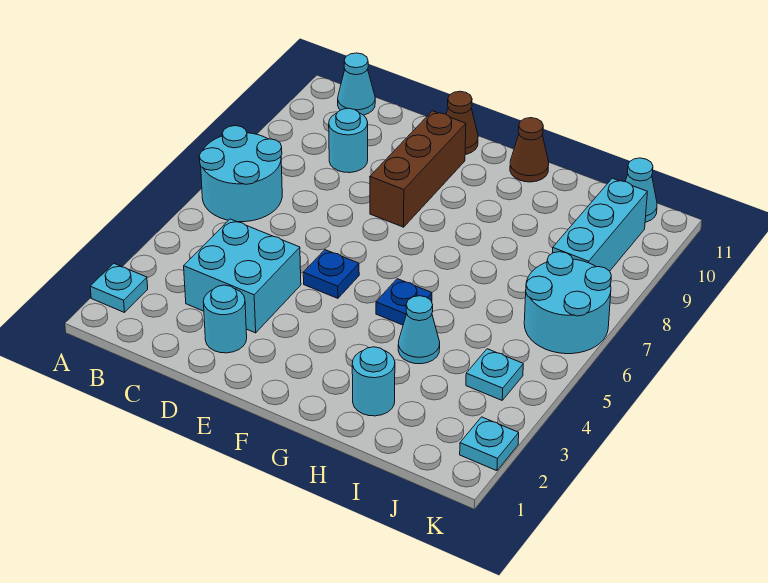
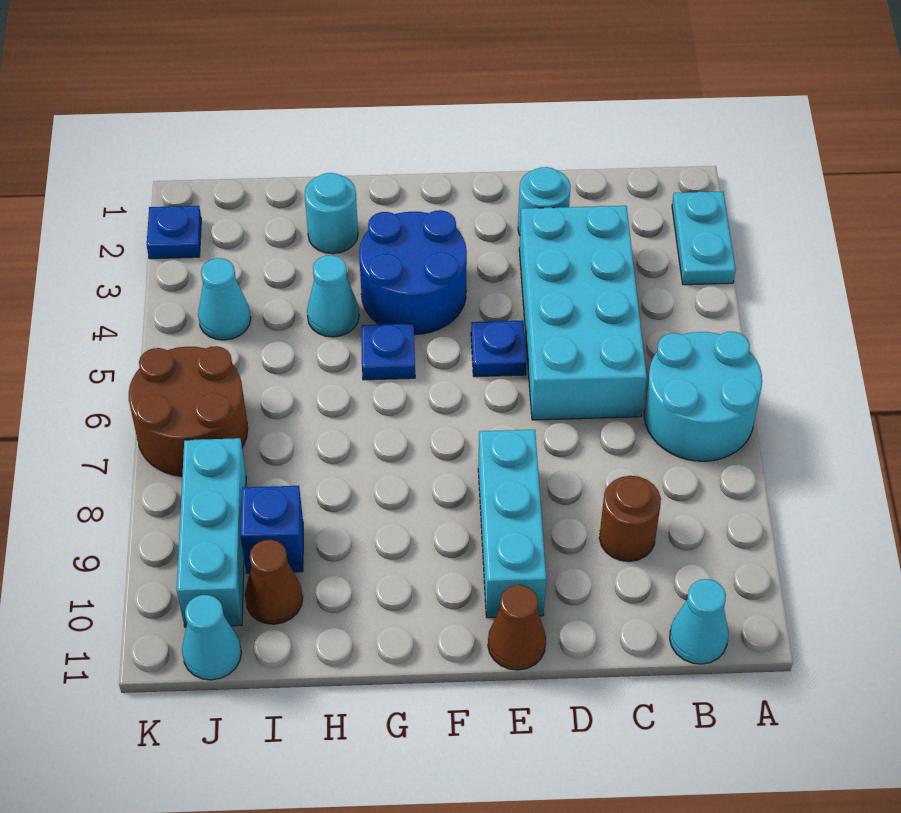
cyan plate A2 level 1 -> cyan plate A2:A3 level 1
cyan brick C3:D4 level 1 -> cyan brick C3:D6 level 1
cyan round brick C9 level 1 -> brown round brick C9 level 1
brown brick E8:E10 level 1 -> cyan brick E8:E10 level 1
none -> blue round brick F3:G4 level 1
brown cone G11 level 1 -> brown cone I10 level 1
none -> blue brick I9 level 1
cyan plate J4 level 1 -> cyan cone J4 level 1
cyan round brick J6:K7 level 1 -> brown round brick J6:K7 level 1
cyan plate K2 level 1 -> blue plate K2 level 1

